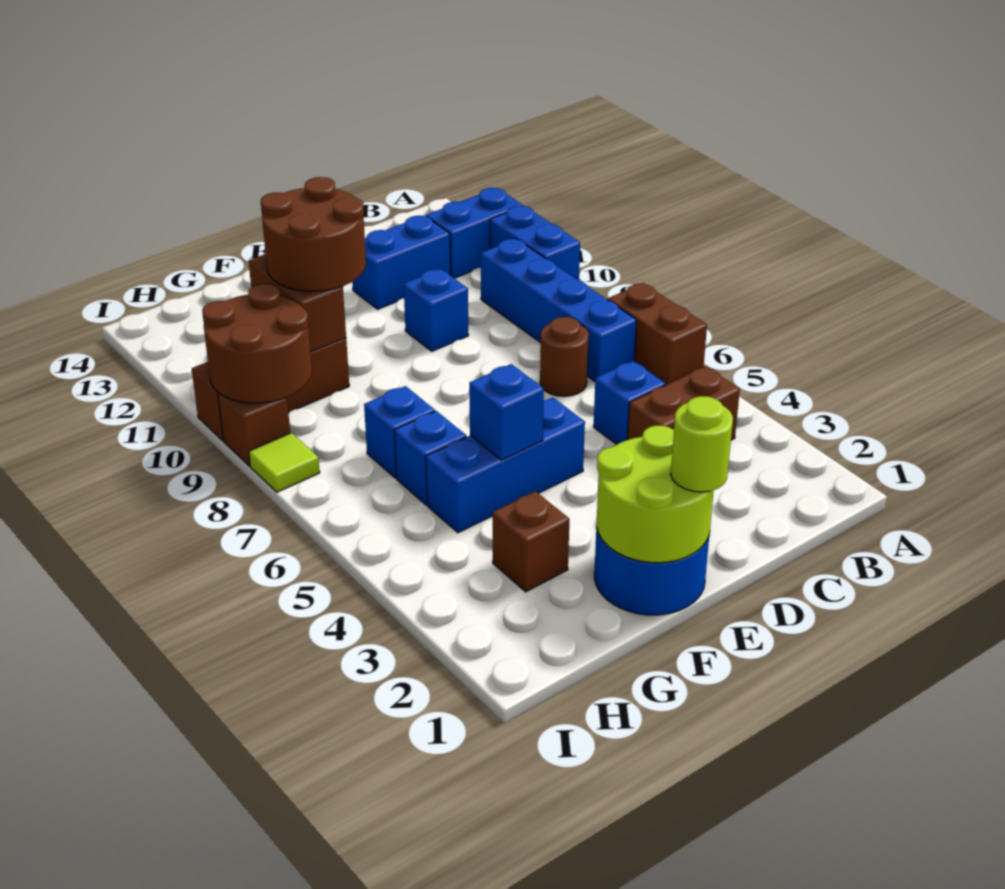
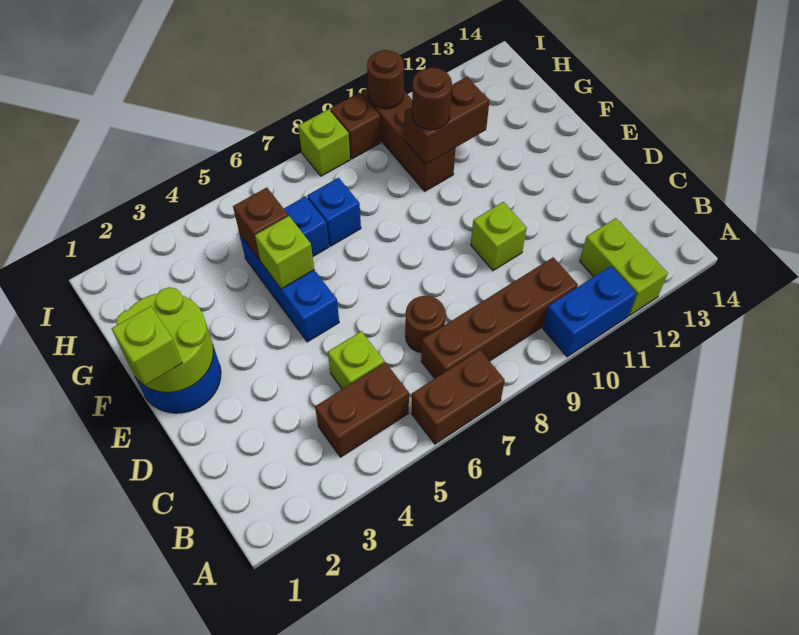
blue brick A12:B12 level 1 -> lime brick A12:B12 level 1
brown brick B4:C4 level 1 -> brown brick B4:B5 level 1
blue brick B7:B10 level 1 -> brown brick B7:B10 level 1
blue brick C5 level 1 -> lime brick C5 level 1
blue brick C12:D12 level 1 -> none
blue brick D10 level 1 -> lime brick D10 level 1
lime round brick E1 level 3 -> lime brick E1 level 3
blue brick F5 level 2 -> lime brick F5 level 2
brown round brick F10:G11 level 3 -> brown round brick G10 level 3
brown brick G3 level 1 -> brown brick G5 level 2
brown round brick H9:I10 level 2 -> brown round brick I10 level 2
lime tile I8 level 1 -> lime brick I8 level 1

